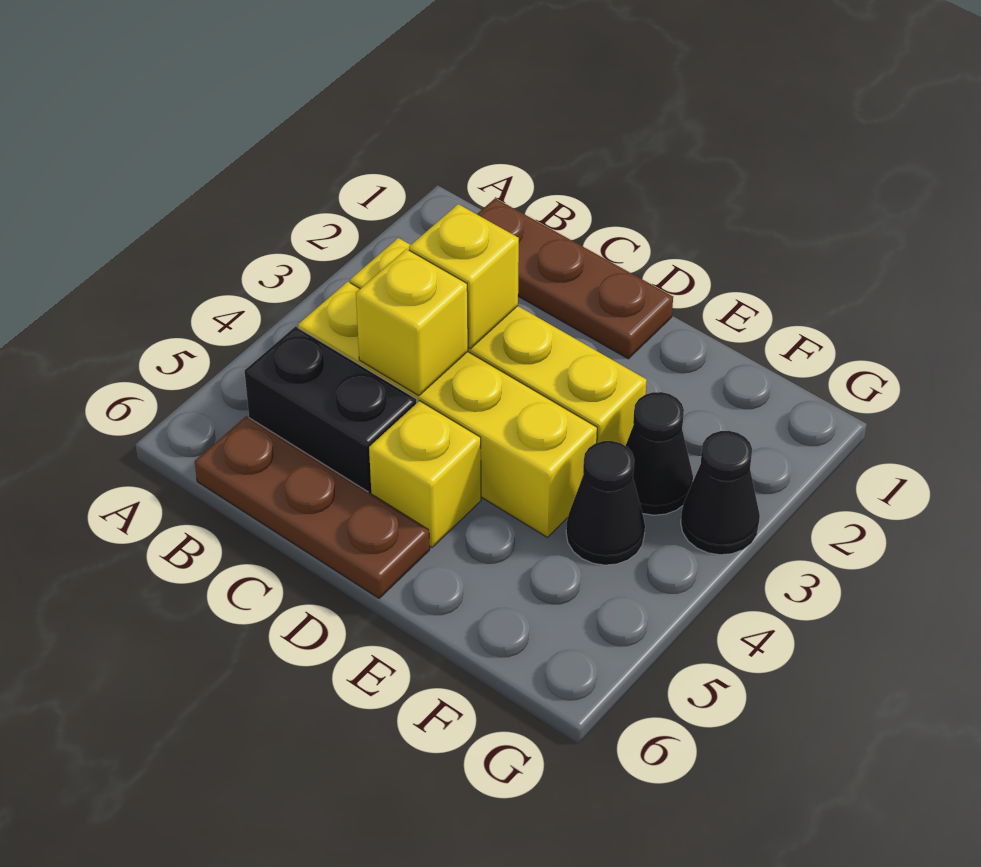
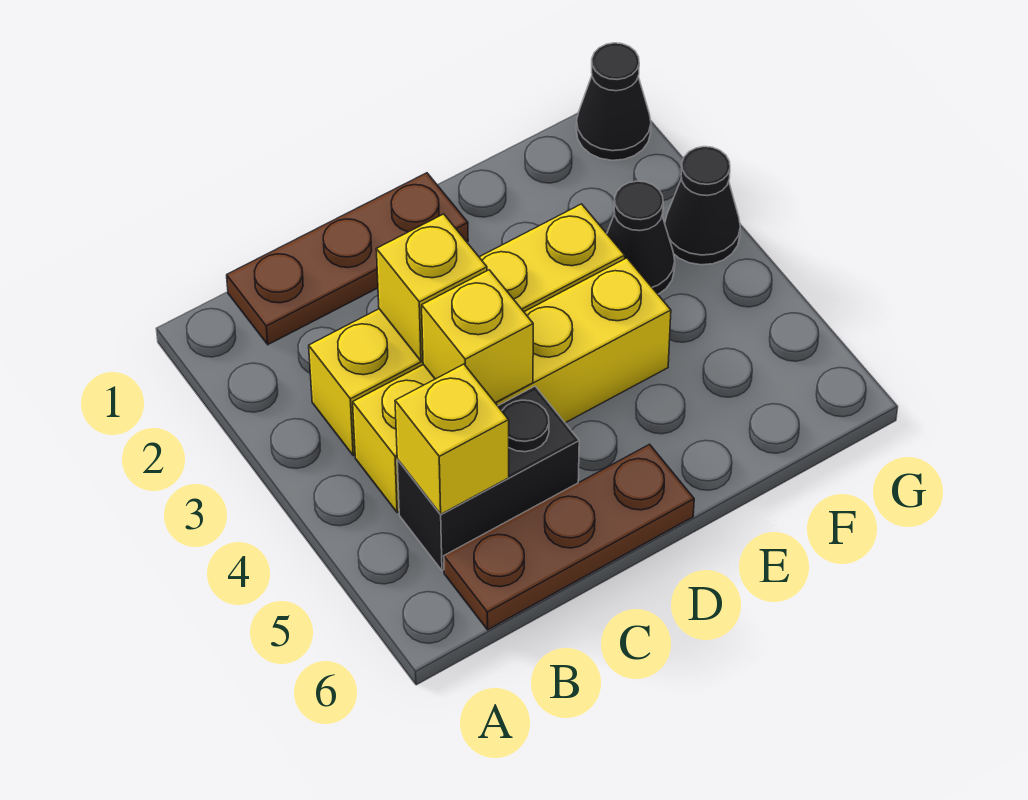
yellow brick D5 level 1 -> yellow brick B5 level 2
black cone F4 level 1 -> black cone G1 level 1

